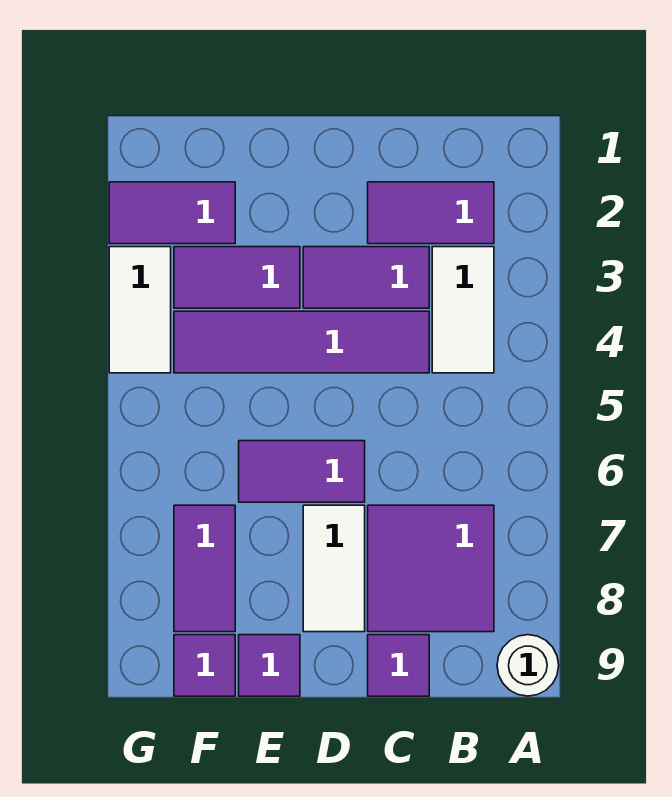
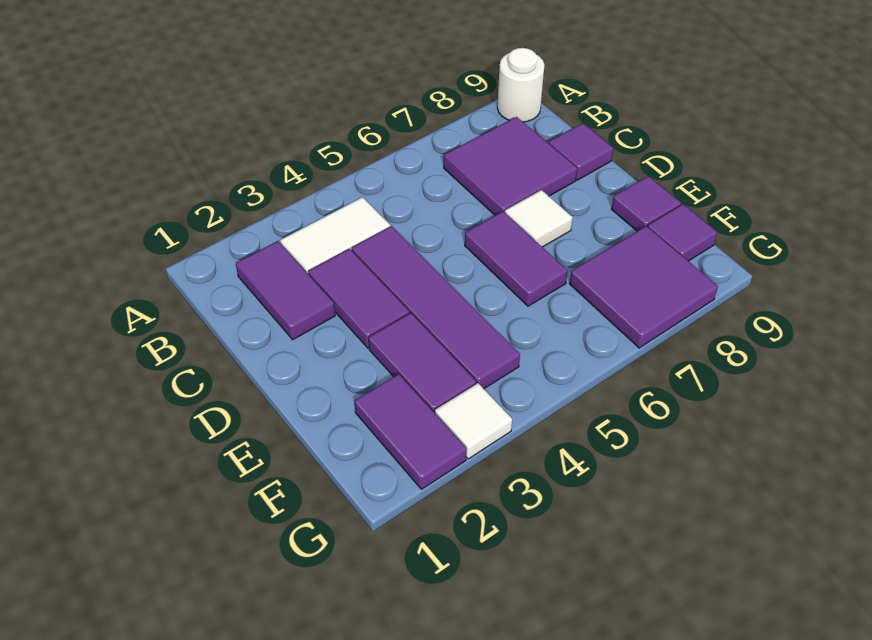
white tile D7:D8 level 1 -> white tile D7 level 1
purple tile F7:F8 level 1 -> purple tile F7:G8 level 1
white tile G3:G4 level 1 -> white tile G3 level 1

